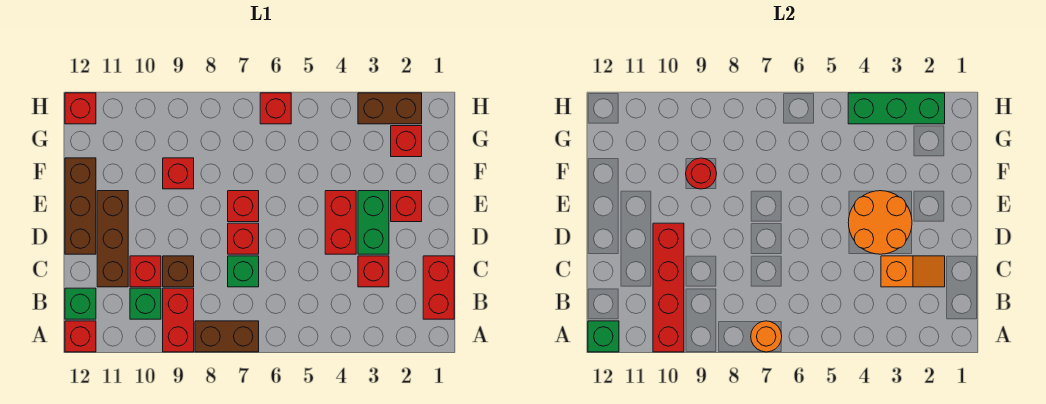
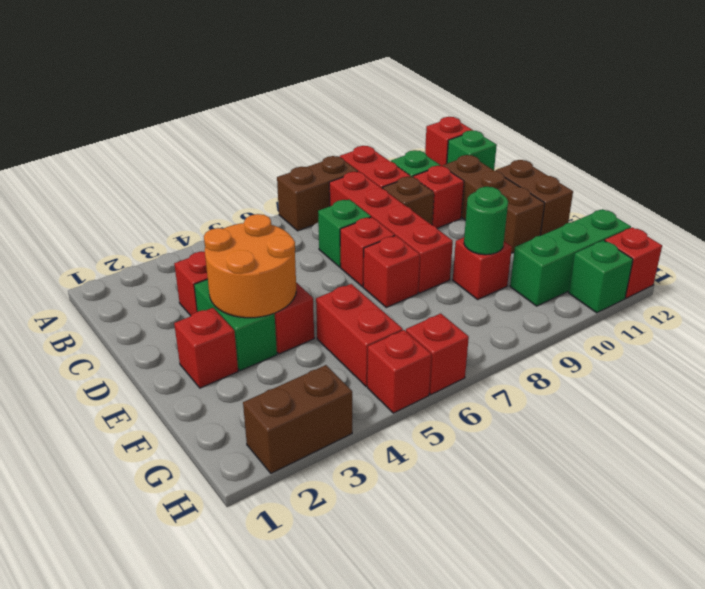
orange round brick A7 level 2 -> none
red brick A10:D10 level 2 -> red brick B8:E8 level 1
green brick A12 level 2 -> green brick H11 level 1
red brick B1:C1 level 1 -> red brick F5:G5 level 1
orange slope C2:C3 level 2 top 3 -> none
brown brick D12:F12 level 1 -> brown brick D12:E12 level 1
red round brick F9 level 2 -> green round brick F9 level 2
red brick G2 level 1 -> red brick H5 level 1
green brick H2:H4 level 2 -> green brick G10:G12 level 1

